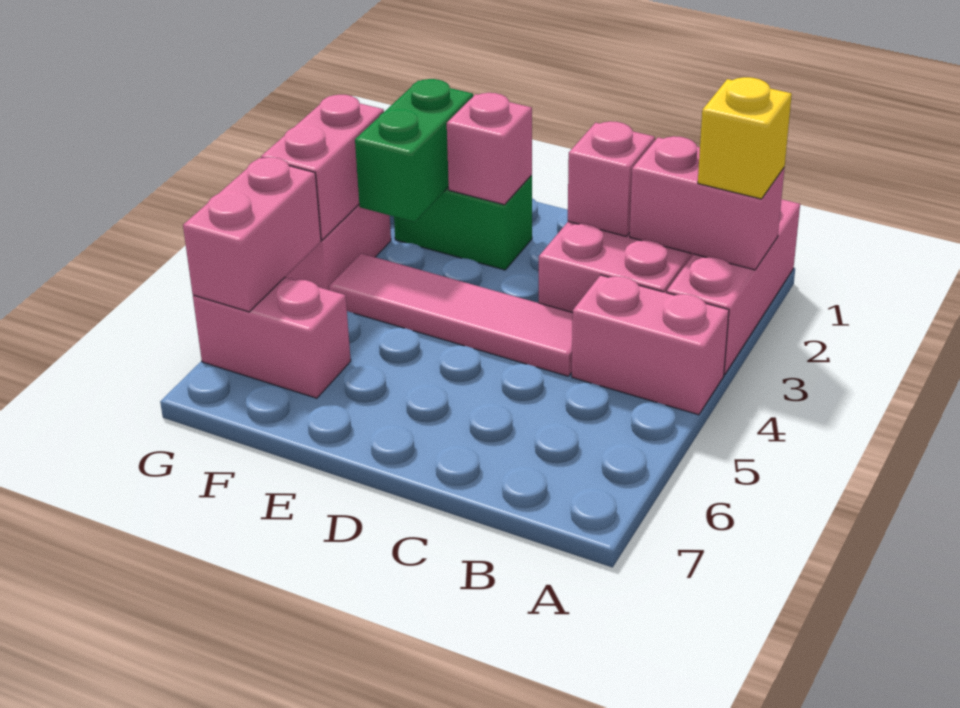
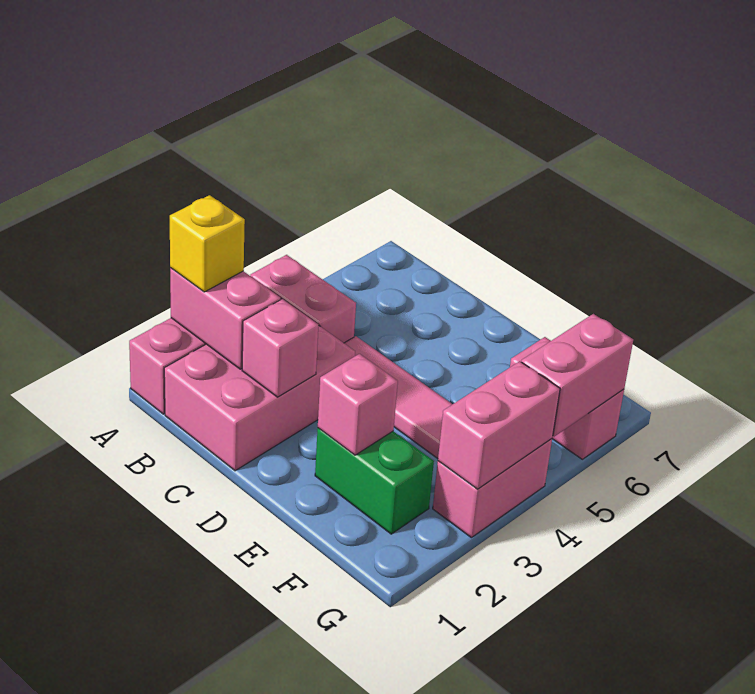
green brick F2:F3 level 2 -> none

